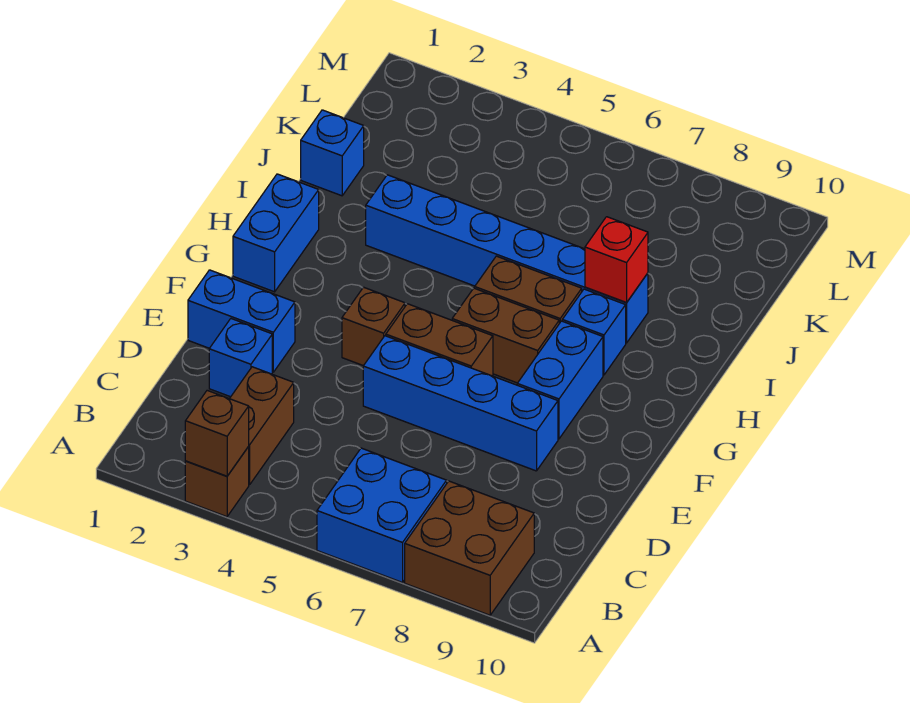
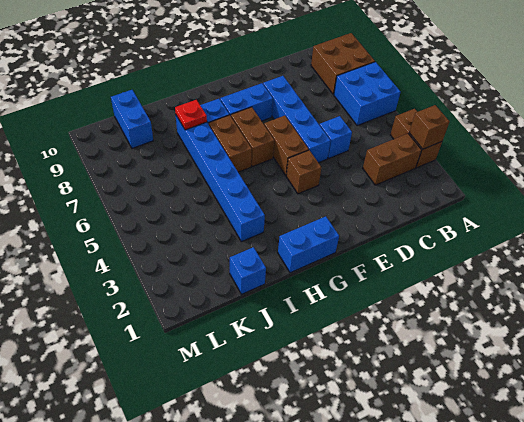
brown brick A3 level 1 -> brown brick A3:A4 level 1
blue brick D2 level 1 -> blue brick D5 level 1
blue brick E1:E2 level 1 -> blue brick K9:K10 level 1
red brick I8 level 2 -> red plate I8 level 2

